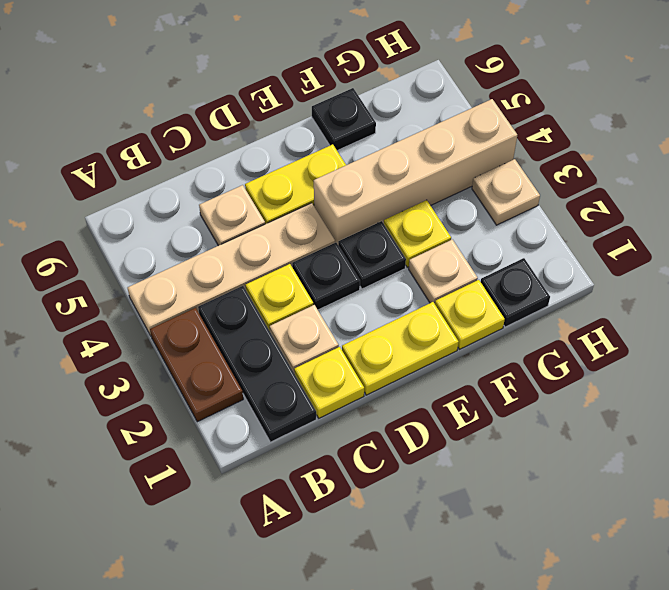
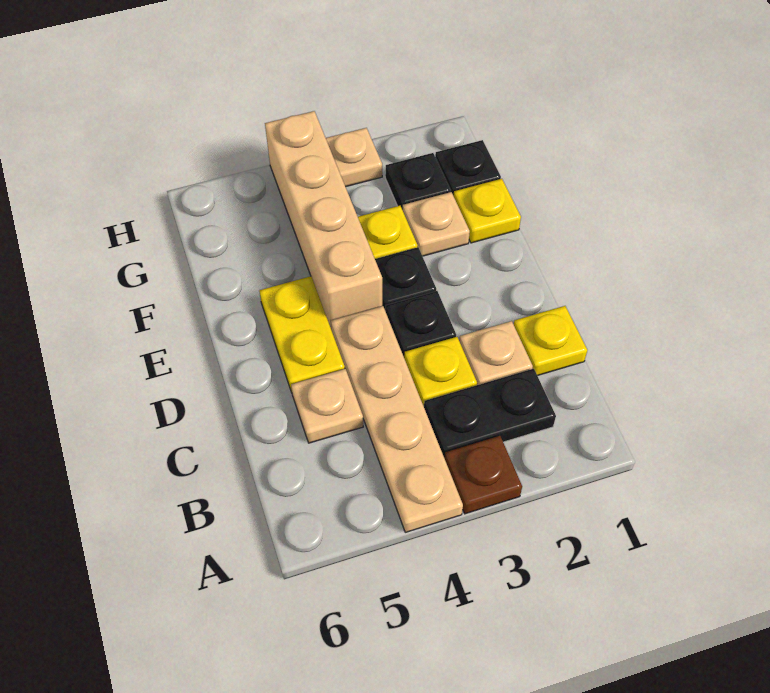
brown plate A2:A3 level 1 -> brown plate A3 level 1
black plate B1:B3 level 1 -> black plate B2:B3 level 1
yellow plate D1:E1 level 1 -> none
black plate F6 level 1 -> black plate G2 level 1

